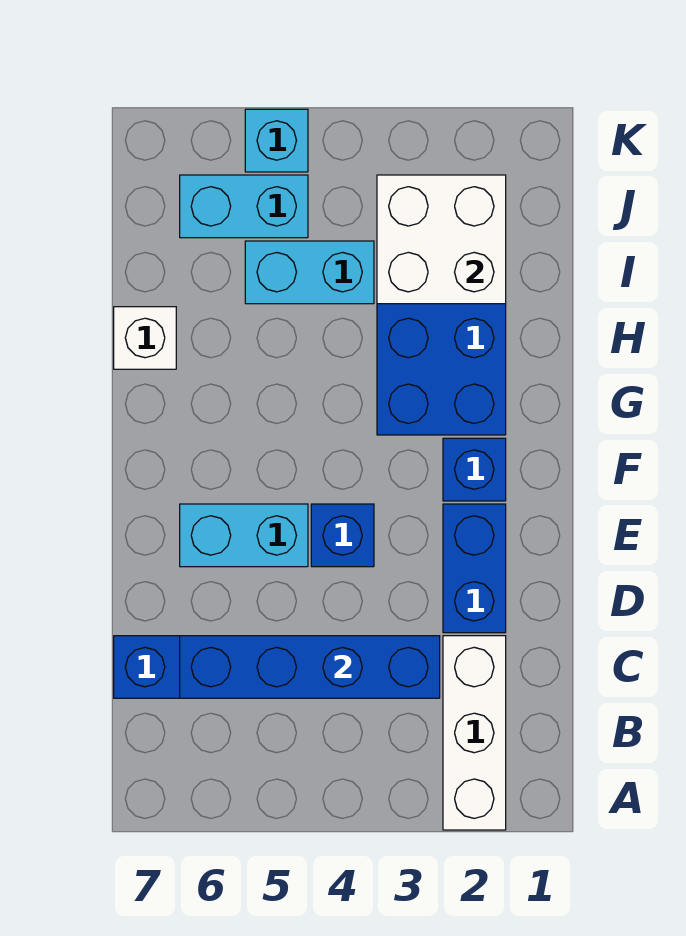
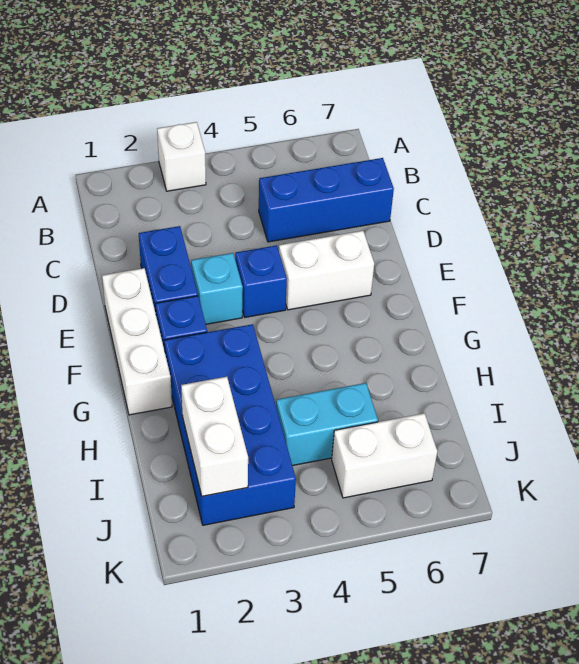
white brick A2:C2 level 1 -> white brick E1:G1 level 1
blue brick C3:C6 level 2 -> none
cyan brick E5:E6 level 1 -> white brick E5:E6 level 1
white brick H7 level 1 -> white brick A3 level 1
white brick I2:J3 level 2 -> white brick I2:J2 level 2
cyan brick J5:J6 level 1 -> white brick J5:J6 level 1
cyan brick K5 level 1 -> cyan brick E3 level 1

